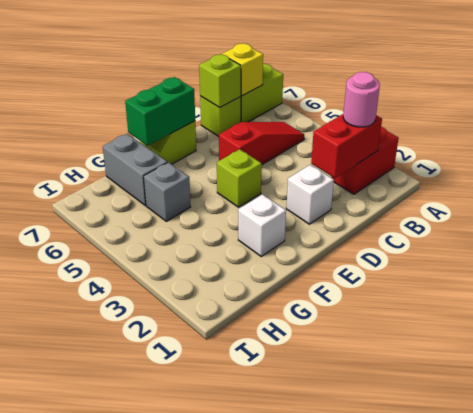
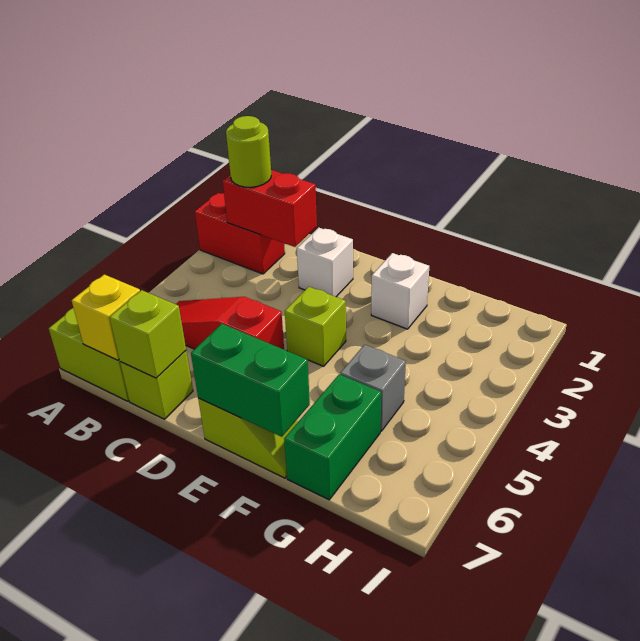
pink round brick B2 level 3 -> lime round brick B2 level 3
grey brick G6:G7 level 1 -> green brick G6:G7 level 1

